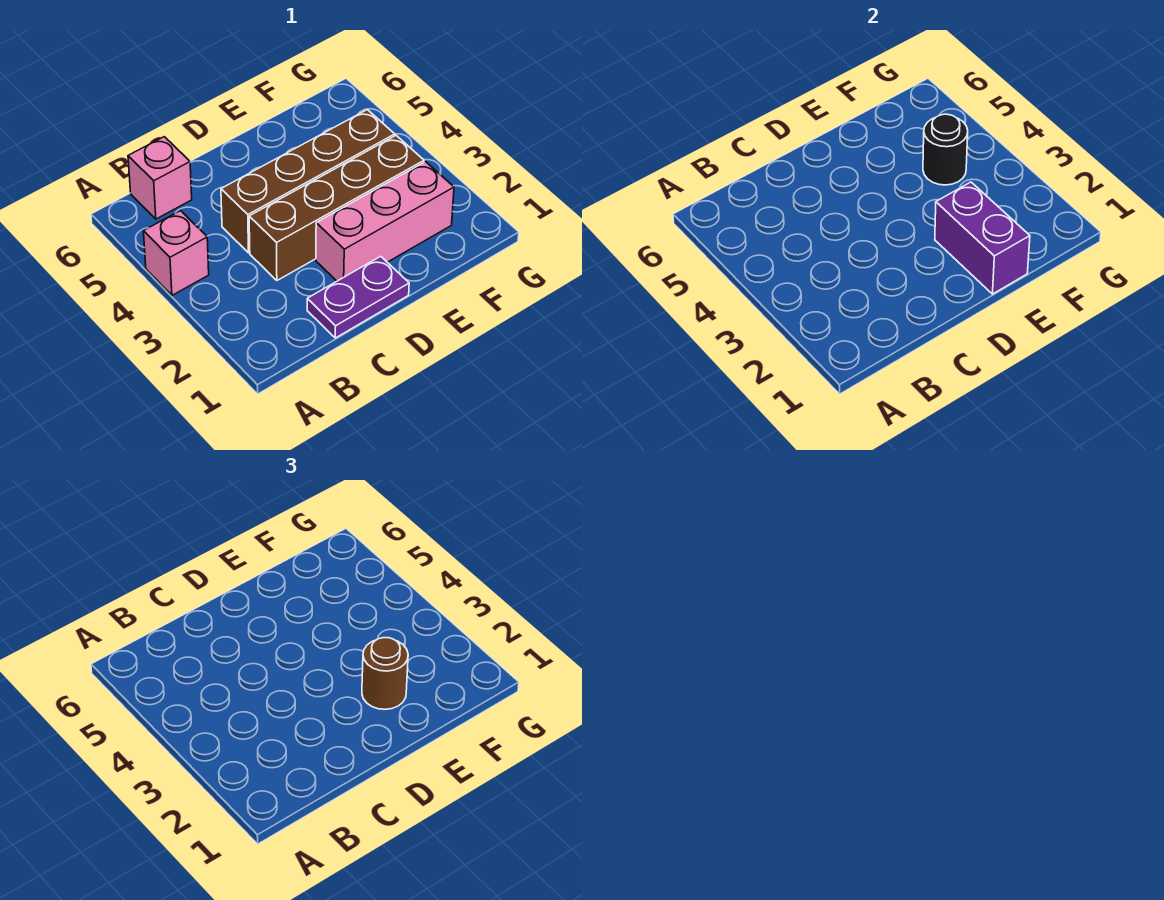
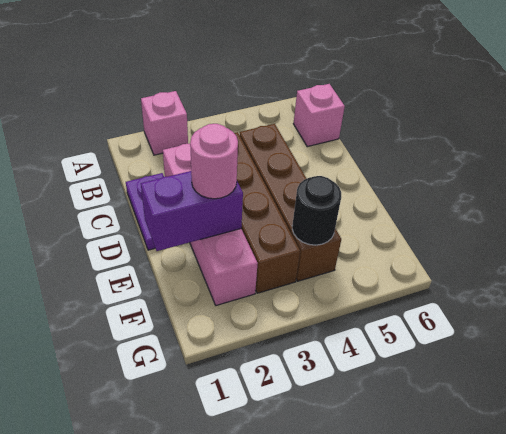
pink brick A4 level 1 -> pink brick A2 level 1
pink brick D2:F2 level 1 -> pink brick C2:F2 level 1
brown round brick E2 level 3 -> pink round brick E2 level 3

